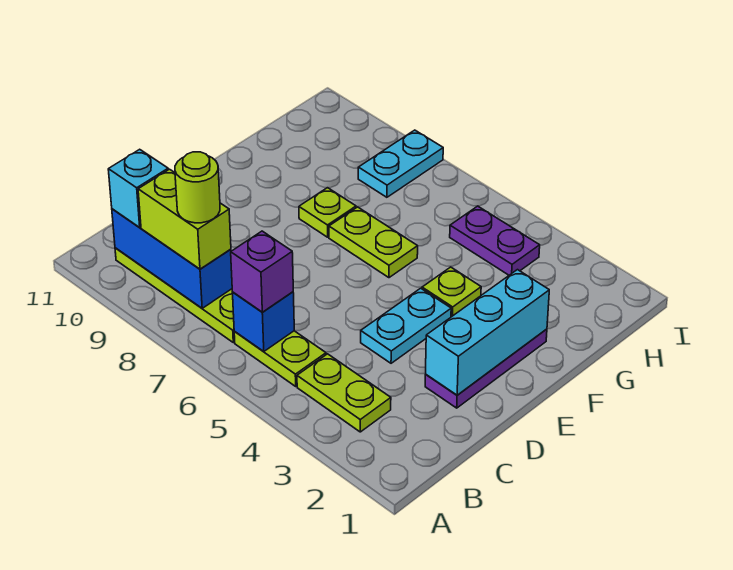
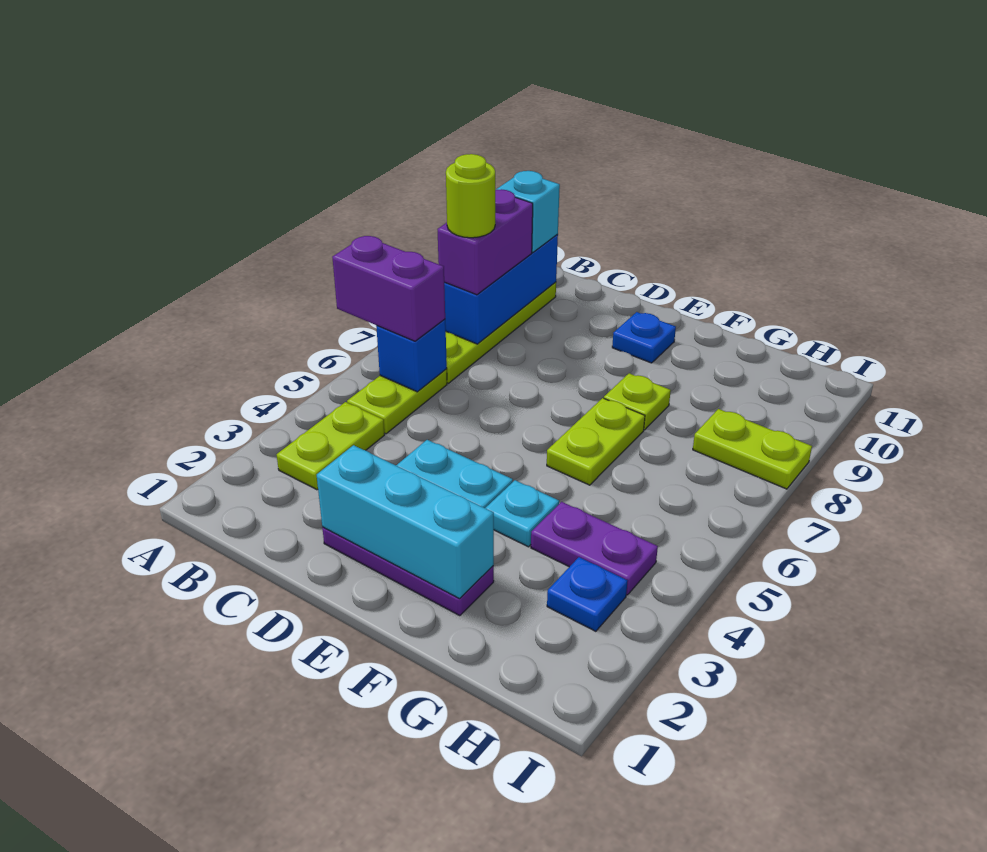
purple brick B6 level 3 -> purple brick A6:B6 level 3
lime brick B8:B9 level 3 -> purple brick B8:B9 level 3
none -> blue plate E10 level 1
lime plate F4 level 1 -> cyan plate F4 level 1
none -> blue plate H3 level 1
purple plate H4:H5 level 1 -> purple plate G4:H4 level 1
cyan plate H8:I8 level 1 -> lime plate H8:I8 level 1

